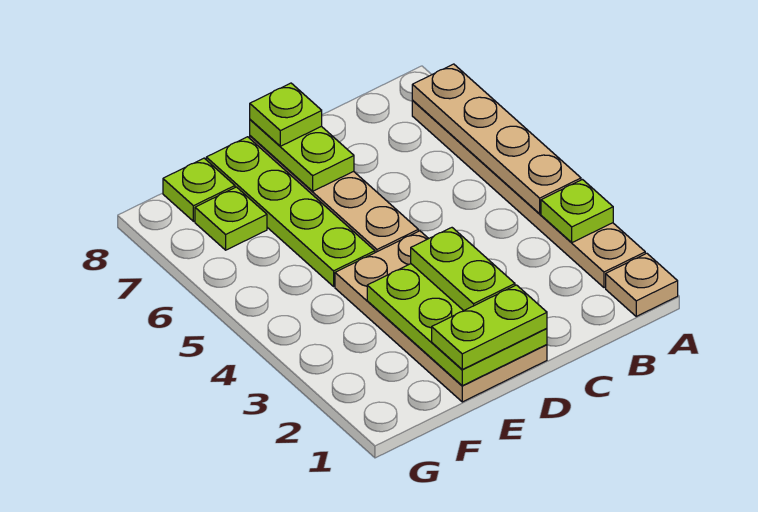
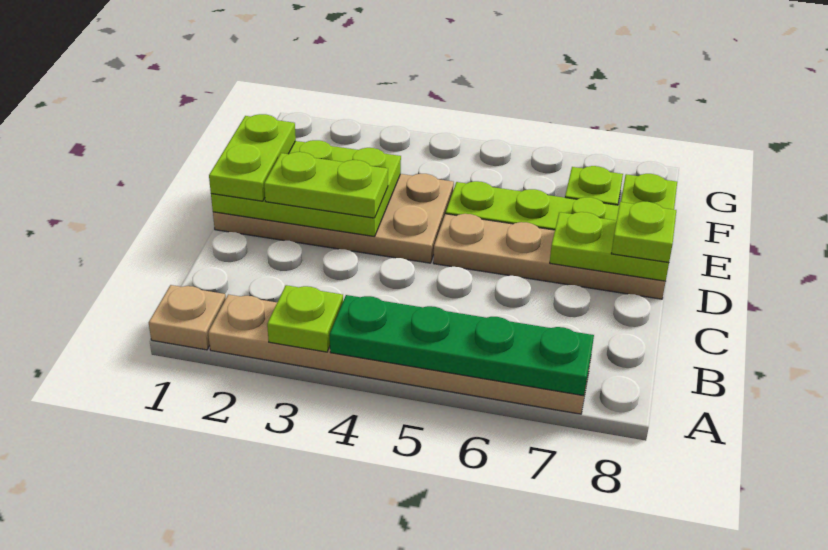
tan plate A4:A7 level 2 -> green plate A4:A7 level 2

